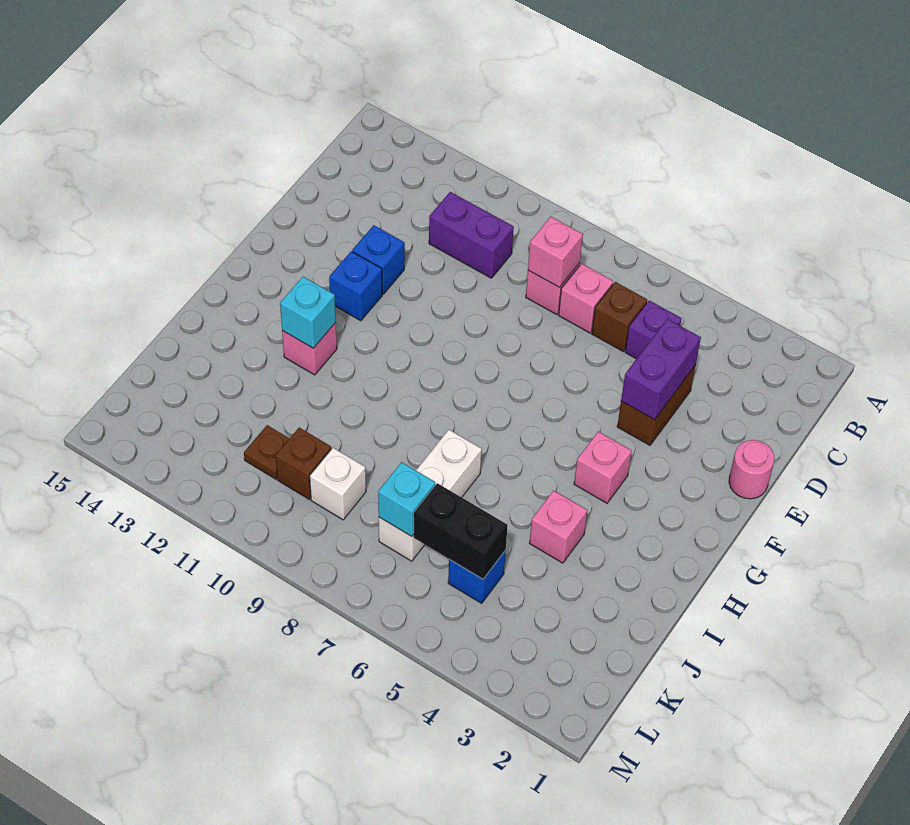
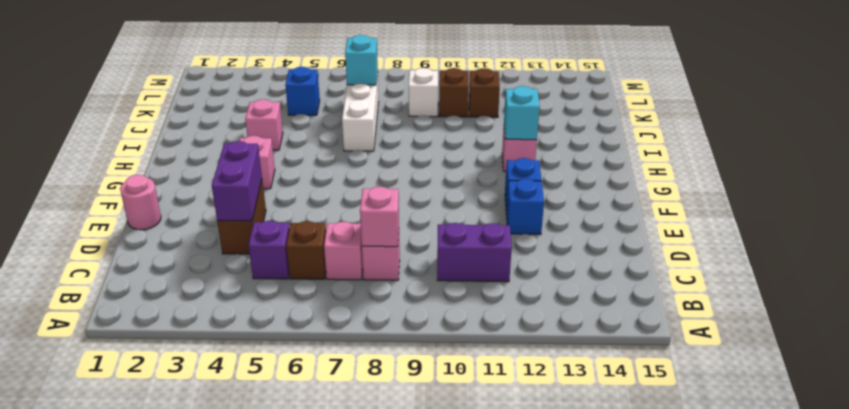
black brick K5:K6 level 2 -> none
brown plate K11 level 1 -> brown brick K11 level 1

